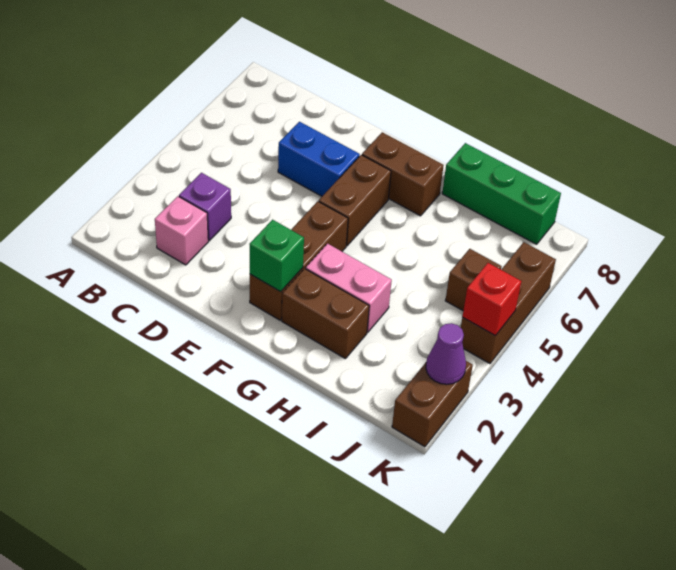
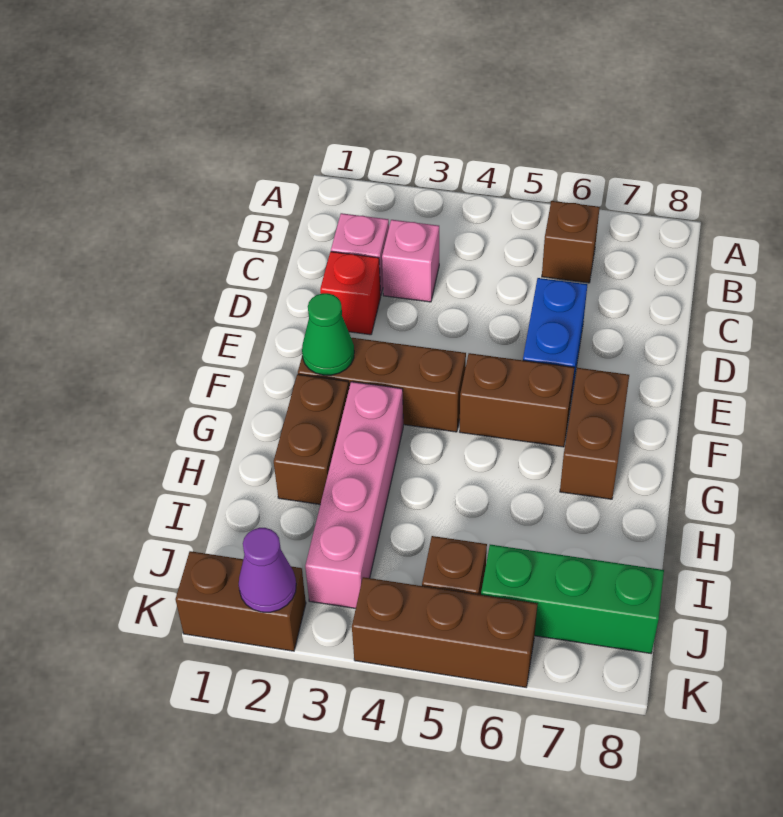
none -> brown brick B6 level 1
purple brick C3 level 1 -> pink brick C3 level 1
green brick F2 level 2 -> green cone F2 level 2
pink brick G3:H3 level 1 -> pink brick G3:J3 level 1
green brick H8:J8 level 1 -> green brick J6:J8 level 1
red brick K4 level 2 -> red brick D2 level 1

